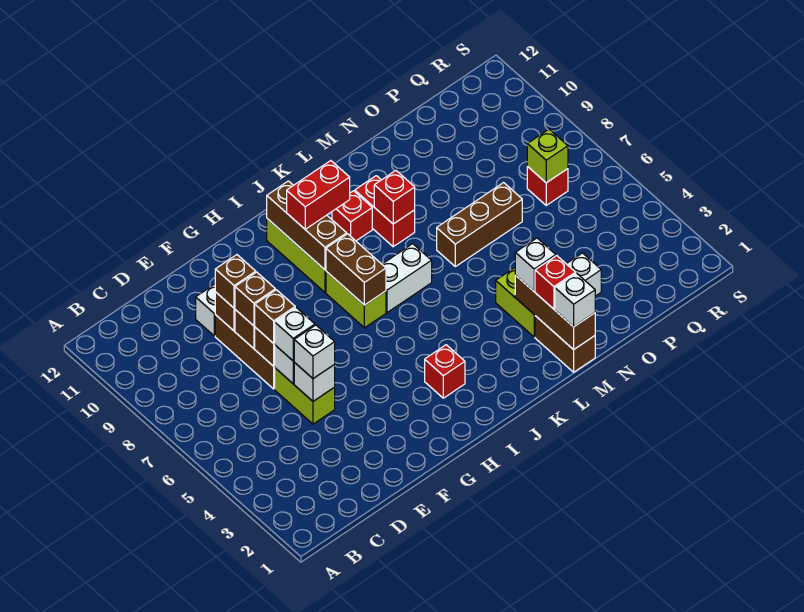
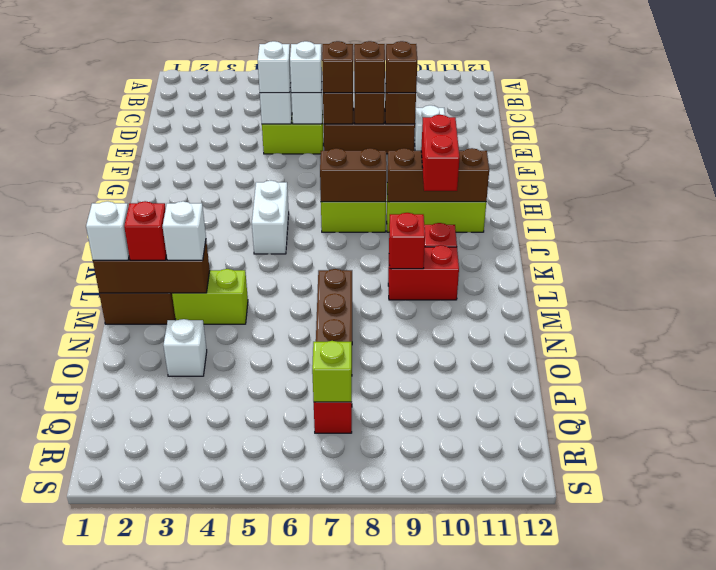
red brick I3 level 1 -> none
white brick J7:K7 level 1 -> white brick I5:J5 level 1

